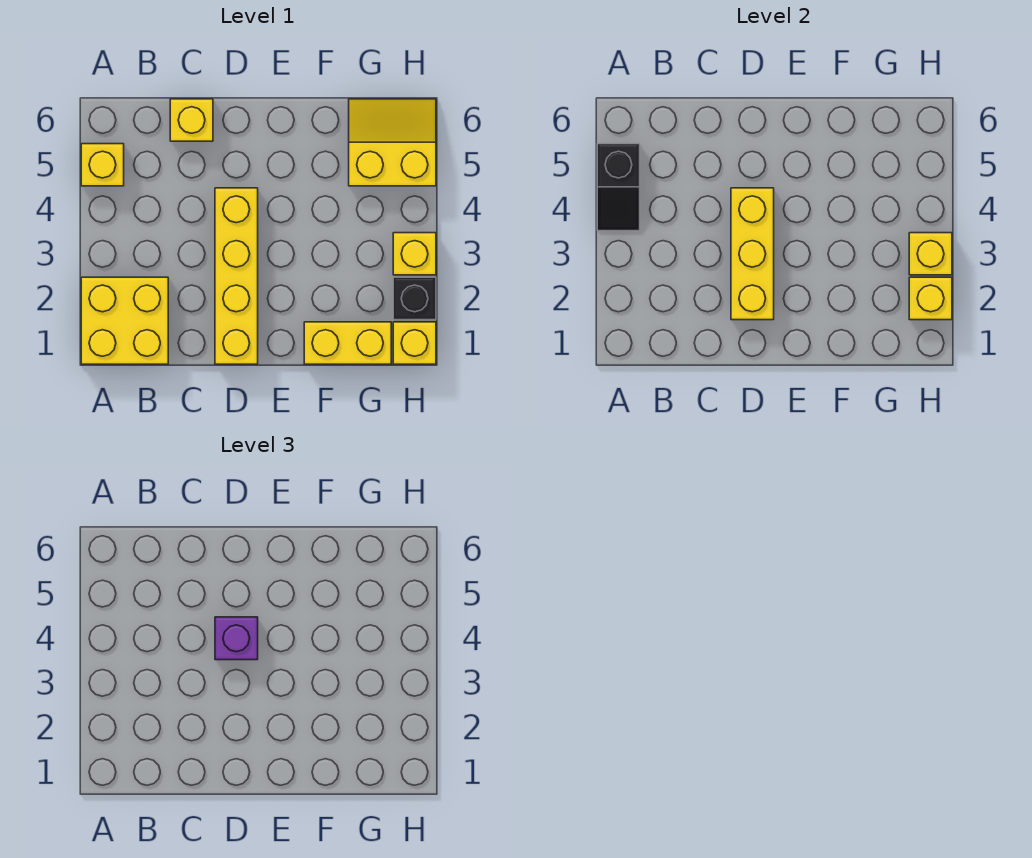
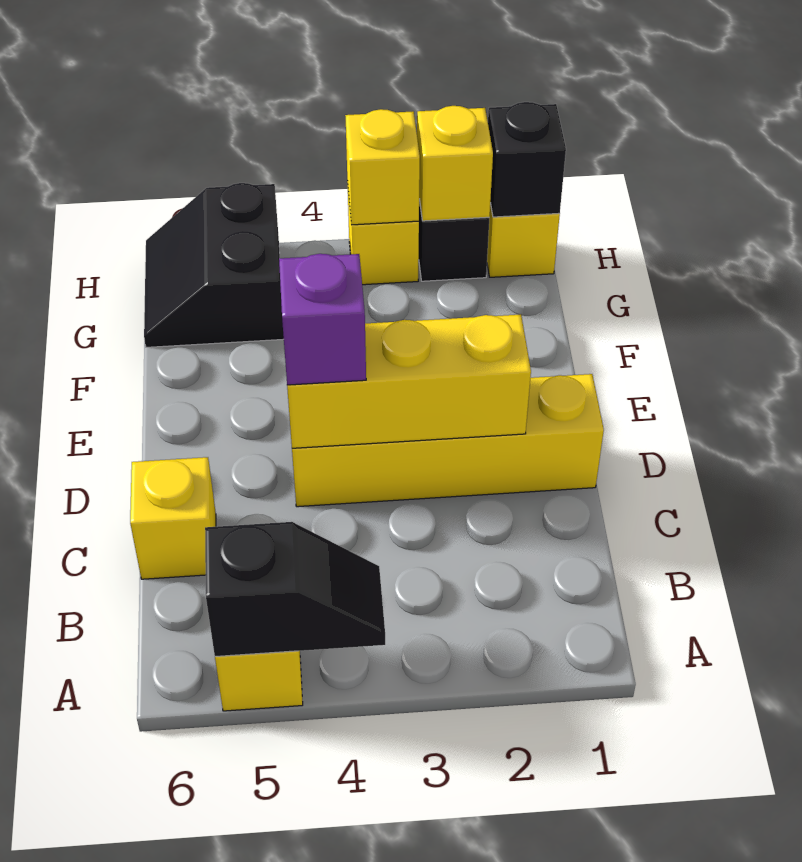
yellow brick A1:B2 level 1 -> none
yellow brick F1:G1 level 1 -> none
yellow slope G5:H6 level 1 top 5 -> black slope G5:H6 level 1 top 5
none -> black brick H1 level 2

